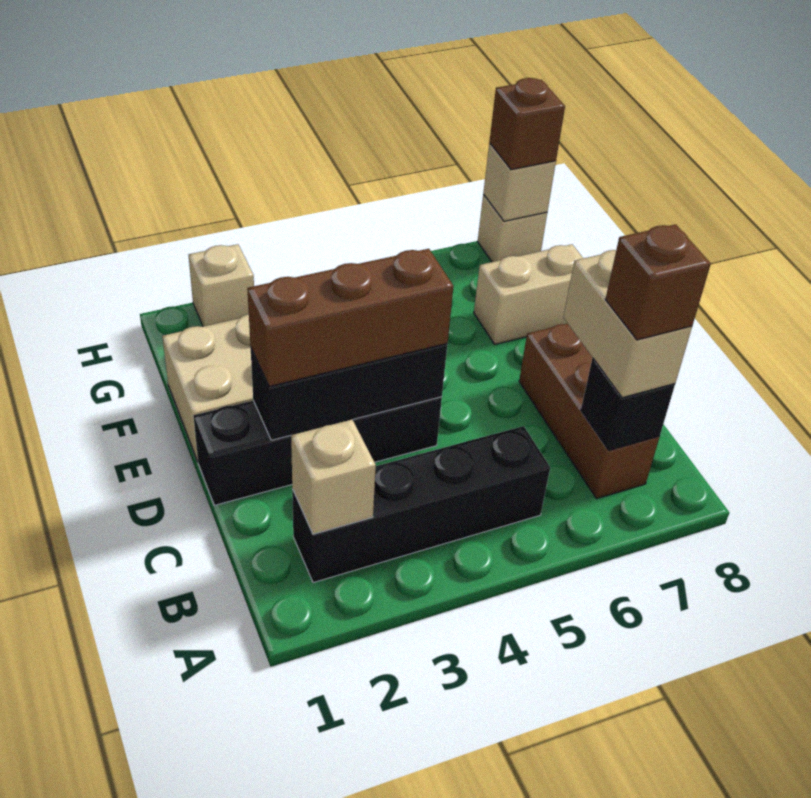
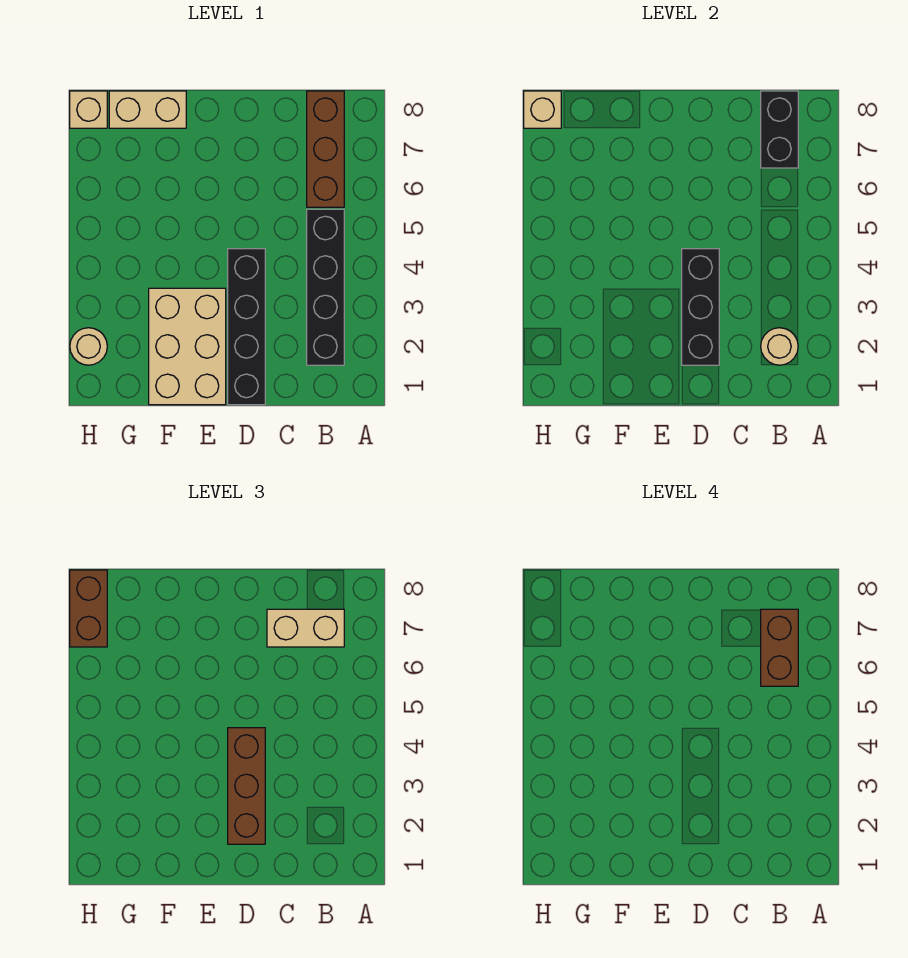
tan brick B2 level 2 -> tan round brick B2 level 2
brown brick B7:D7 level 1 -> brown brick B6:B8 level 1
black brick B7 level 2 -> black brick B7:B8 level 2
brown brick B7 level 4 -> brown brick B6:B7 level 4
tan brick F7:F8 level 1 -> tan brick F8:G8 level 1
tan brick H2 level 1 -> tan round brick H2 level 1
brown brick H8 level 3 -> brown brick H7:H8 level 3

